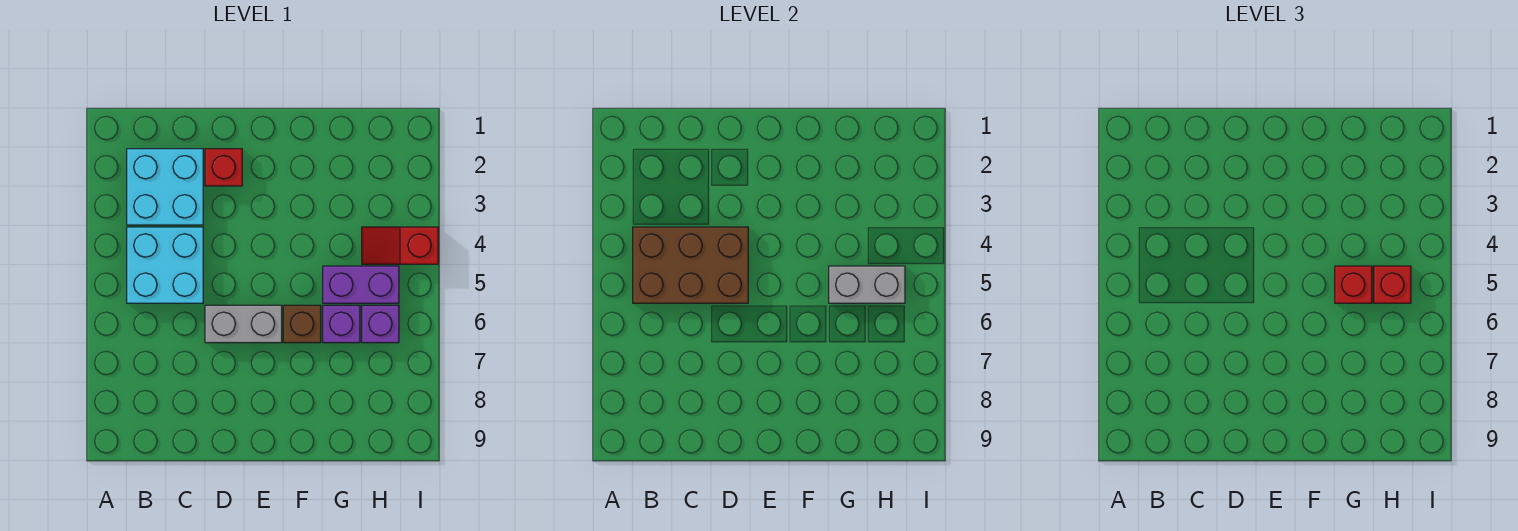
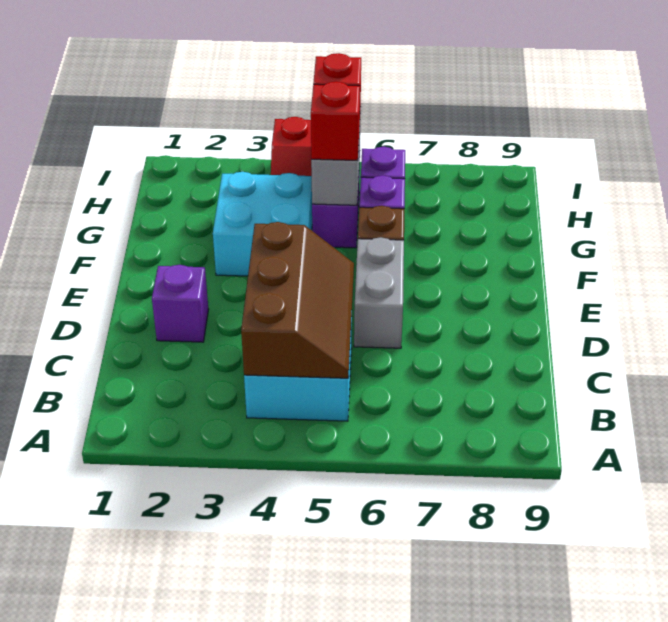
cyan brick B2:C3 level 1 -> cyan brick F3:G4 level 1
brown brick B4:D5 level 2 -> brown slope B4:D5 level 2 top 4
red brick D2 level 1 -> purple brick D2 level 1

